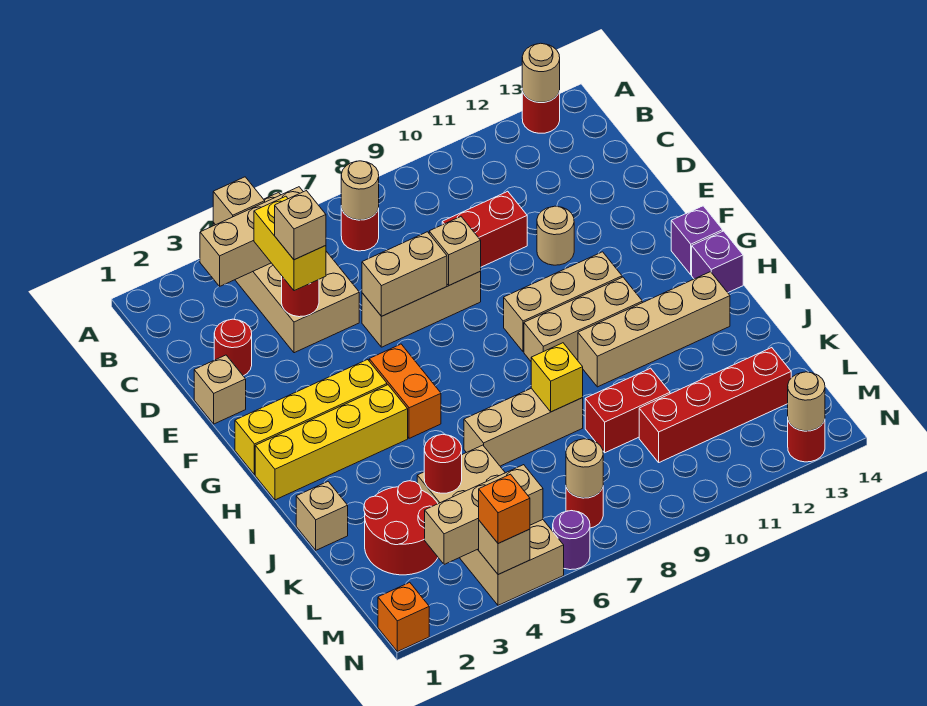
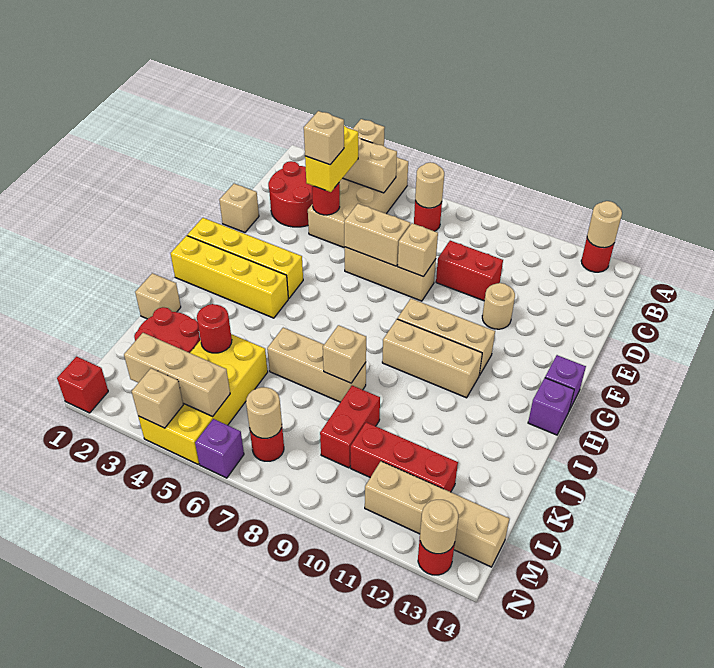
red round brick D2 level 1 -> red round brick C2:D3 level 1
orange brick G5:H5 level 1 -> none
tan brick I10:I13 level 1 -> tan brick M11:M14 level 1
yellow brick J8 level 2 -> tan brick J8 level 2
tan brick K4:N5 level 1 -> yellow brick K4:N5 level 1
red brick K9:K10 level 1 -> red brick K9:L9 level 1
red brick L10:L13 level 1 -> red brick L10:L12 level 1
orange brick N1 level 1 -> red brick N1 level 1
orange brick N4 level 3 -> none
purple round brick N6 level 1 -> purple brick N6 level 1

